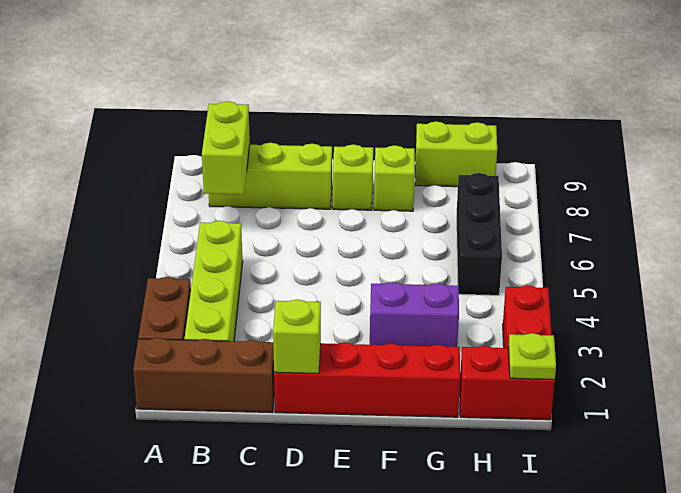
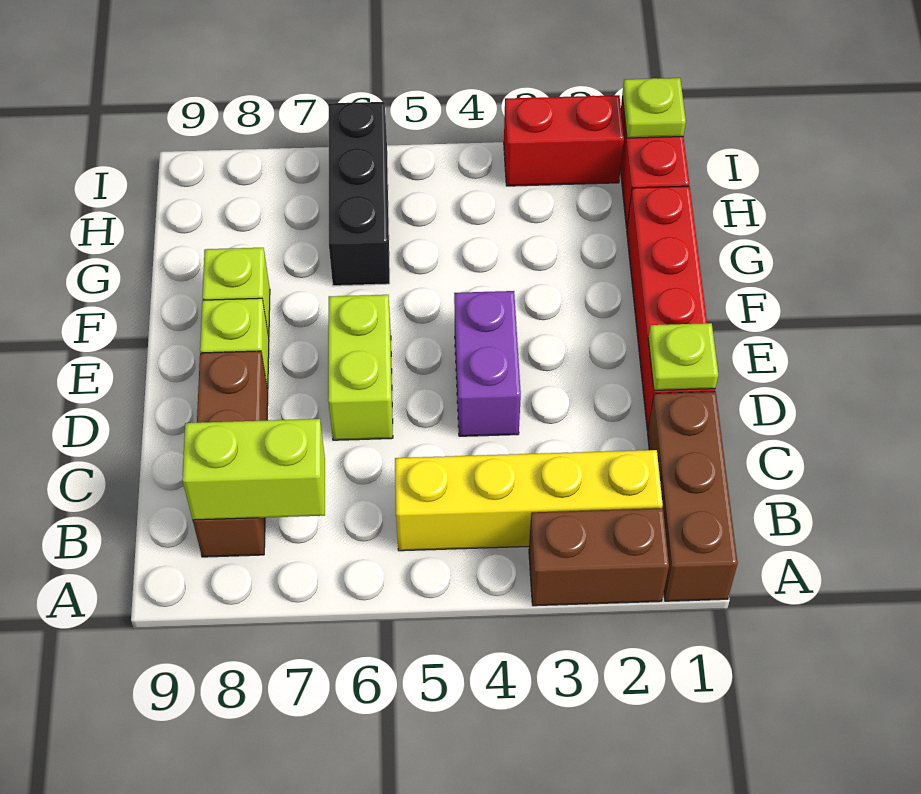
lime brick B2:B5 level 1 -> yellow brick B2:B5 level 1
lime brick B8:D8 level 1 -> brown brick B8:D8 level 1
lime brick D1 level 2 -> lime plate D1 level 2
purple brick F3:G3 level 1 -> purple brick D4:E4 level 1
lime brick G9:H9 level 1 -> lime brick D6:E6 level 1
black brick H5:H7 level 1 -> black brick G6:I6 level 1

